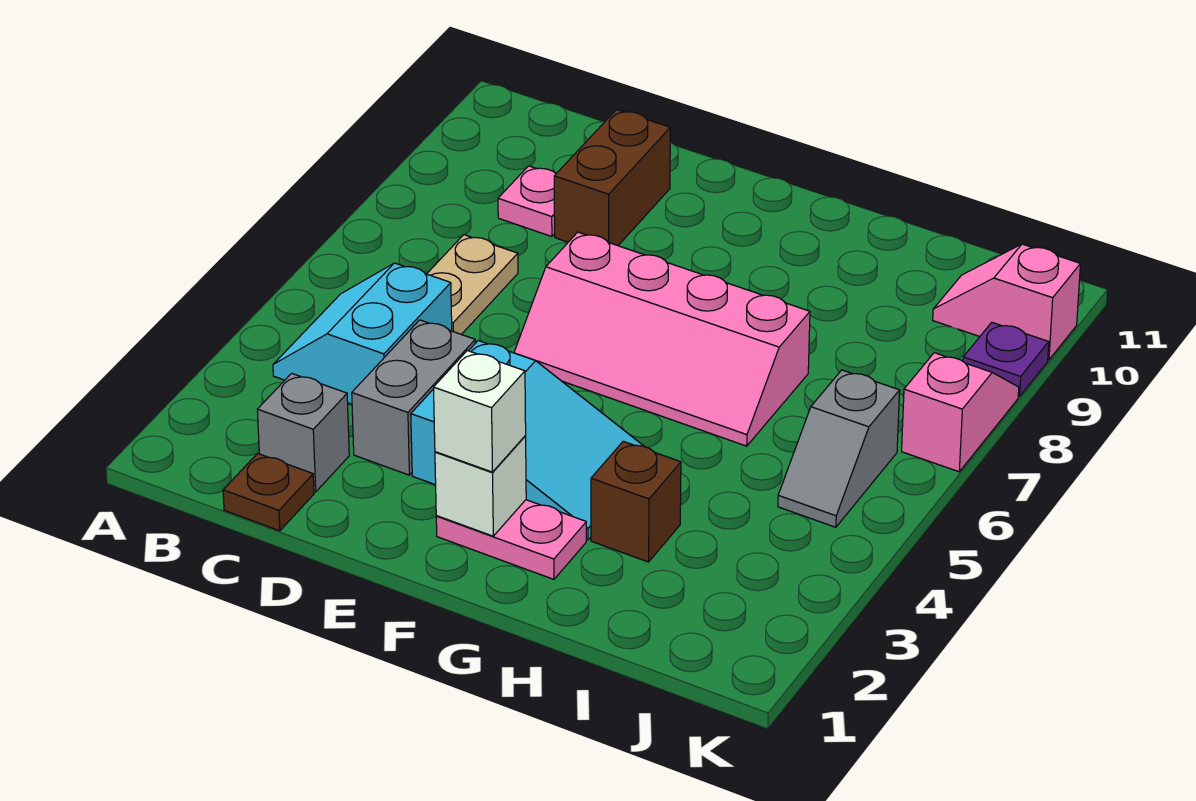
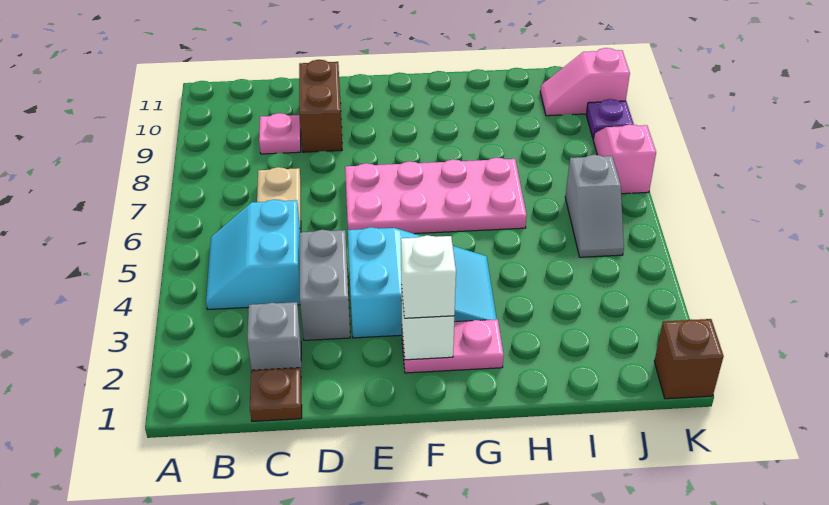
pink slope E6:H7 level 1 top 7 -> pink plate E6:H7 level 1
brown brick H3 level 1 -> brown brick K1 level 1

